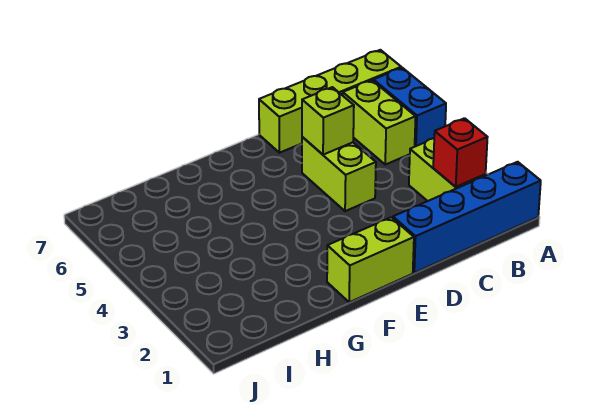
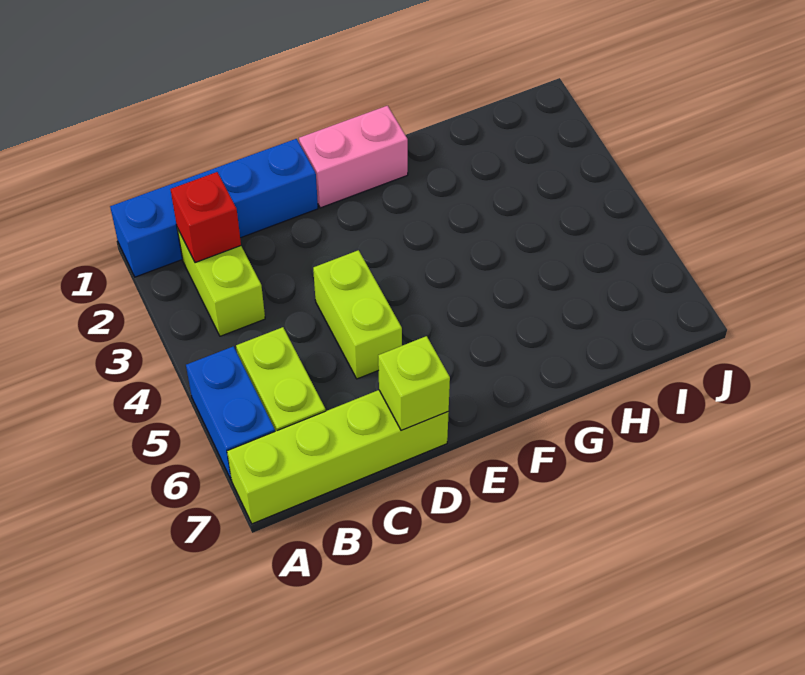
lime brick D5 level 2 -> lime brick D7 level 2
lime brick E1:F1 level 1 -> pink brick E1:F1 level 1

